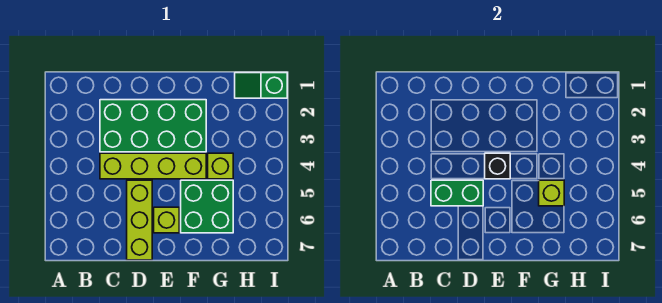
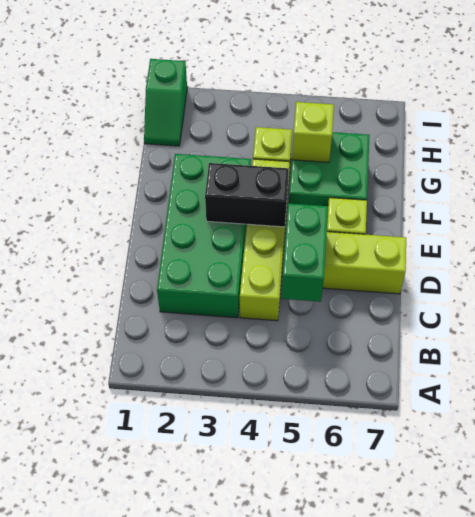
black brick E4 level 2 -> black brick E3:E4 level 2

